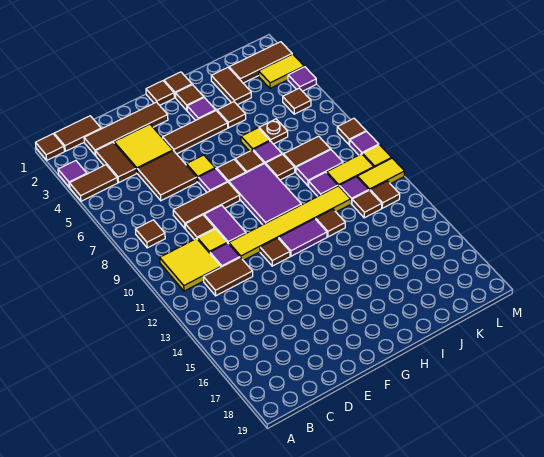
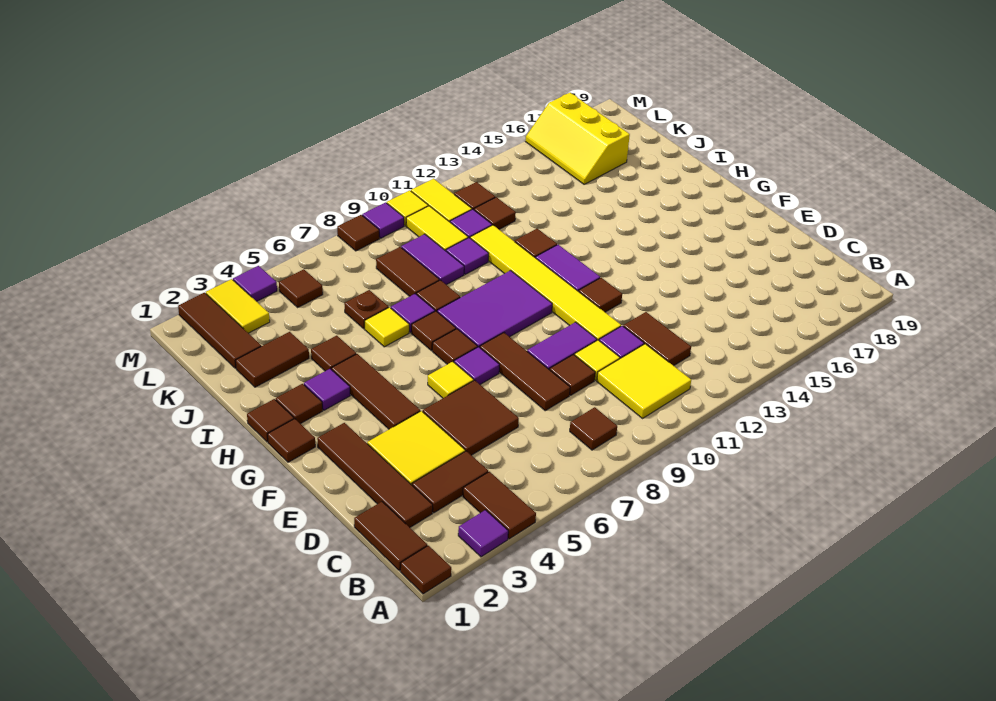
none -> yellow slope K16:M17 level 1 top 17

